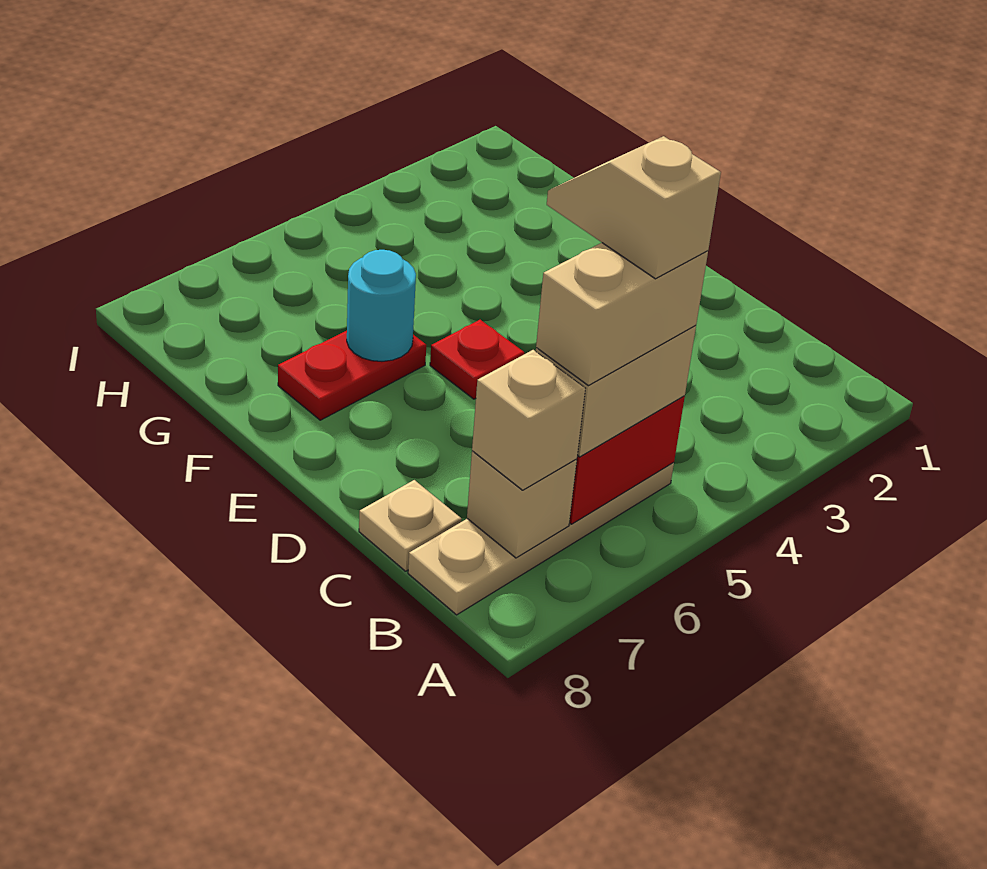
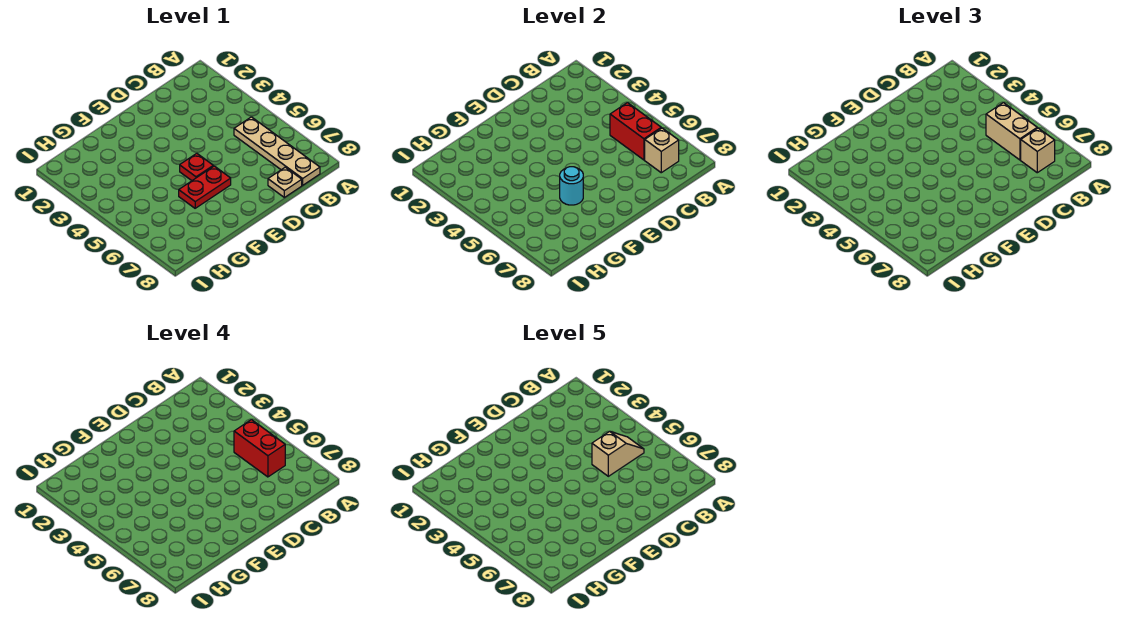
tan brick B5:B6 level 4 -> red brick B5:B6 level 4
tan slope B5:C5 level 5 top B -> tan slope B5:C5 level 5 top C
red plate F6:F7 level 1 -> red plate E6:F6 level 1

